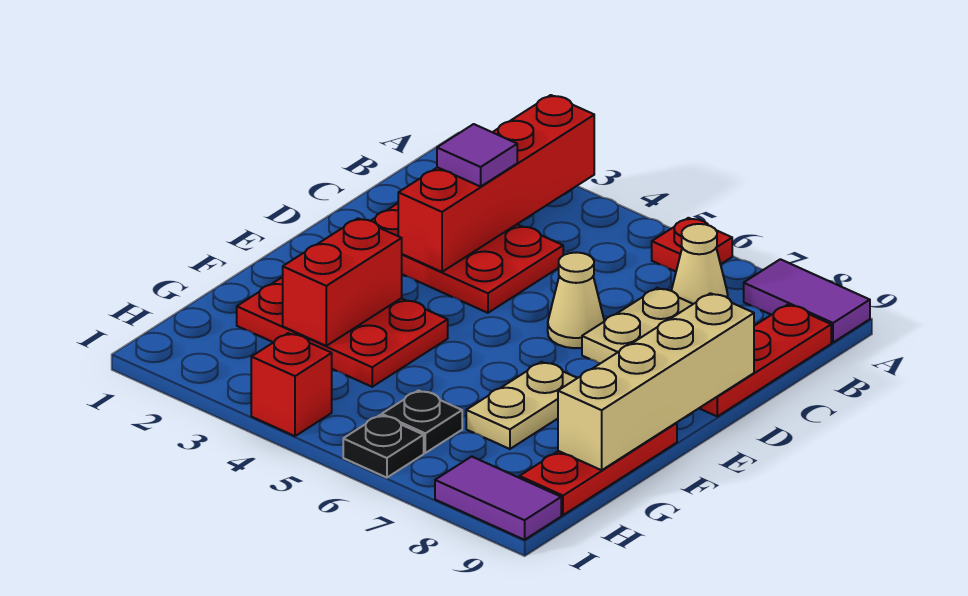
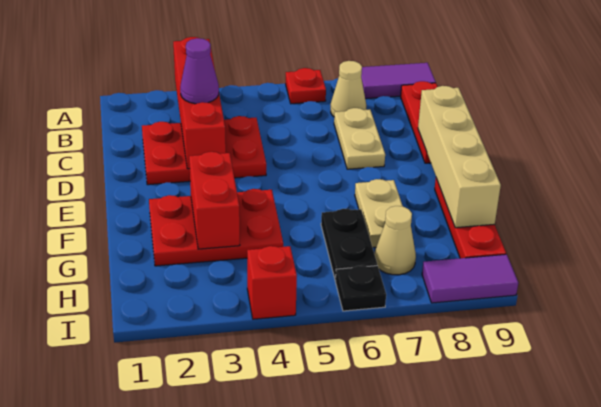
purple tile C3 level 3 -> purple cone C3 level 3
tan cone D6 level 1 -> tan cone H7 level 1
black plate H6 level 1 -> black plate G6:H6 level 1

